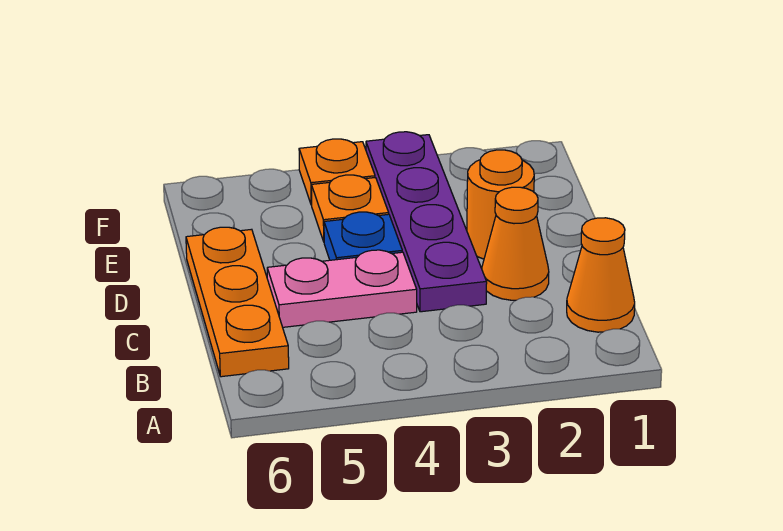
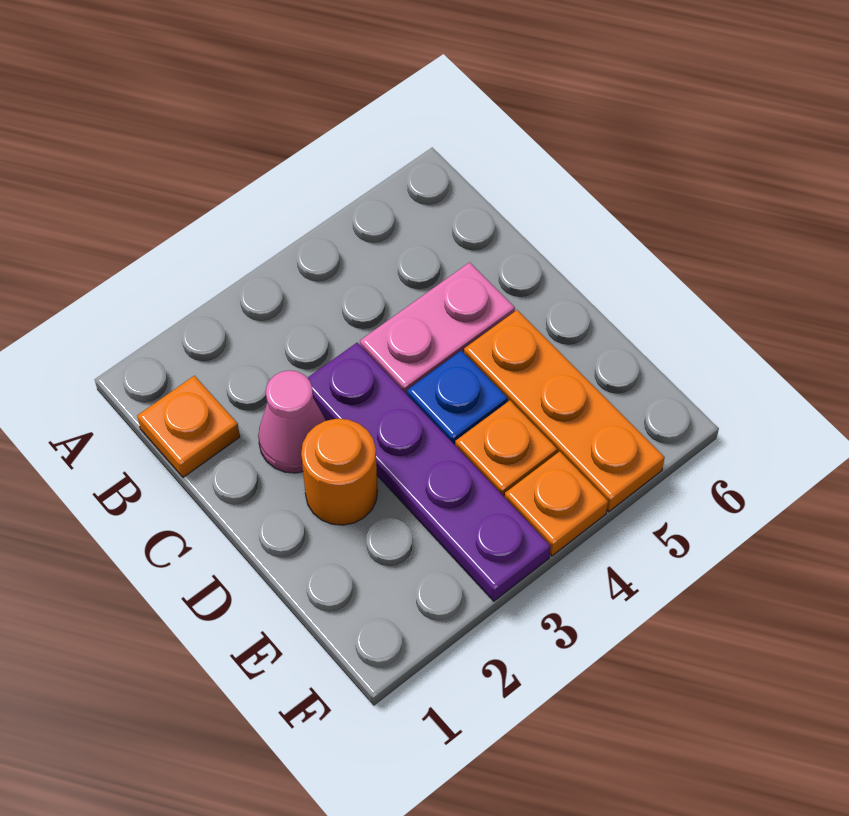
orange cone B1 level 1 -> orange plate B1 level 1
orange plate B6:D6 level 1 -> orange plate D5:F5 level 1
orange cone C2 level 1 -> pink cone C2 level 1

